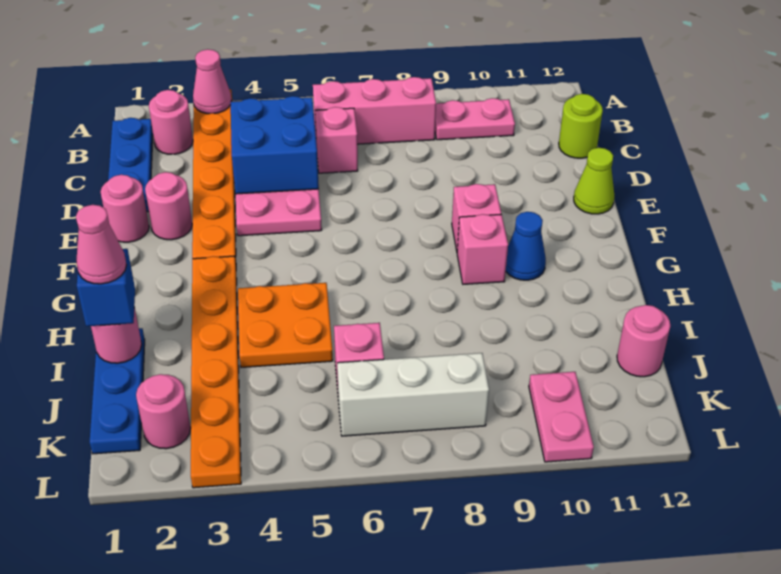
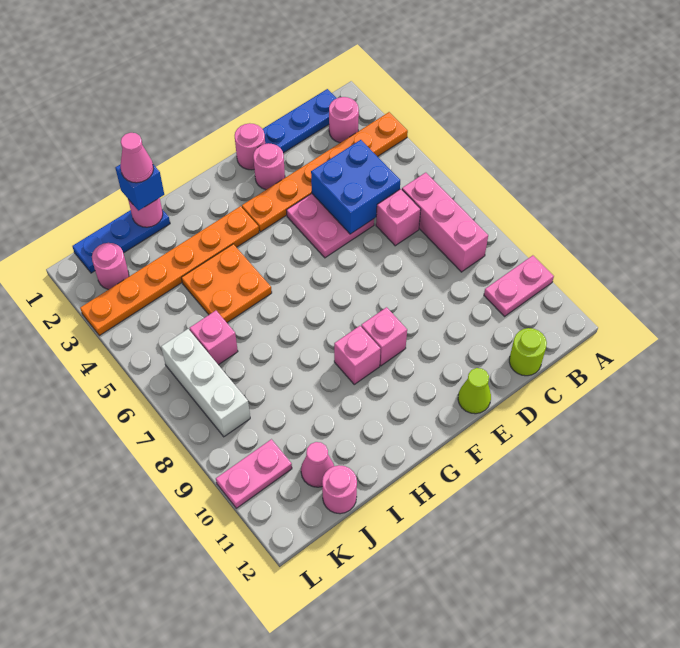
pink cone A3 level 2 -> pink cone J11 level 1
pink plate B9:B10 level 1 -> pink plate A10:B10 level 1
blue cone G10 level 1 -> none

